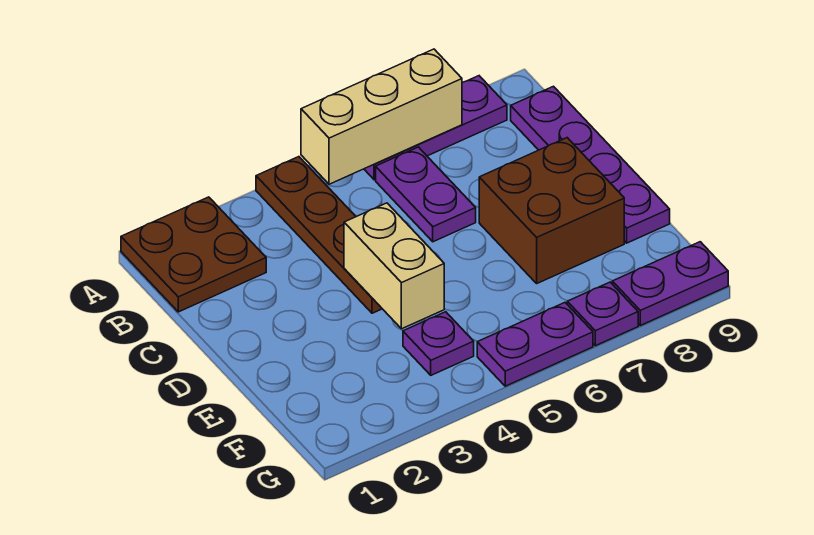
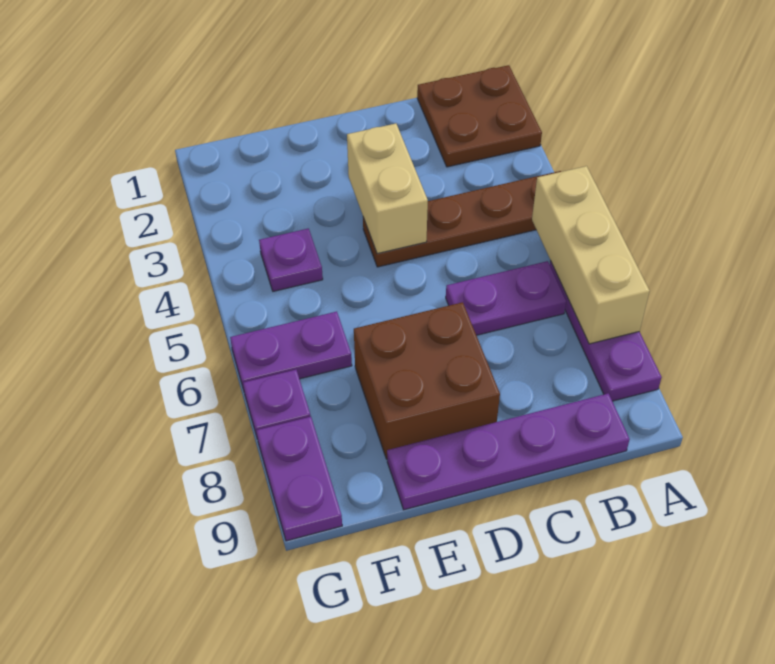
tan brick D4:E4 level 2 -> tan brick D3:D4 level 2
purple plate G5:G6 level 1 -> purple plate F6:G6 level 1

